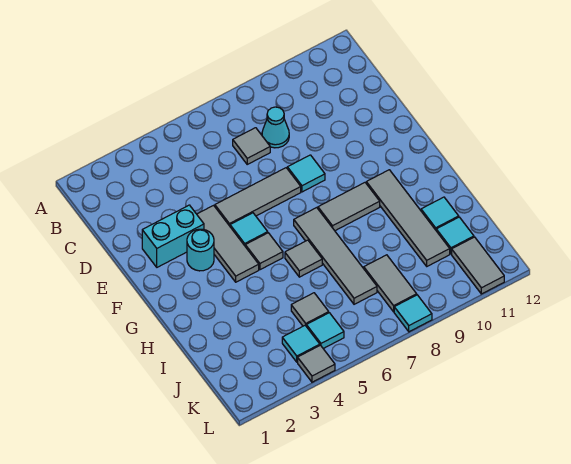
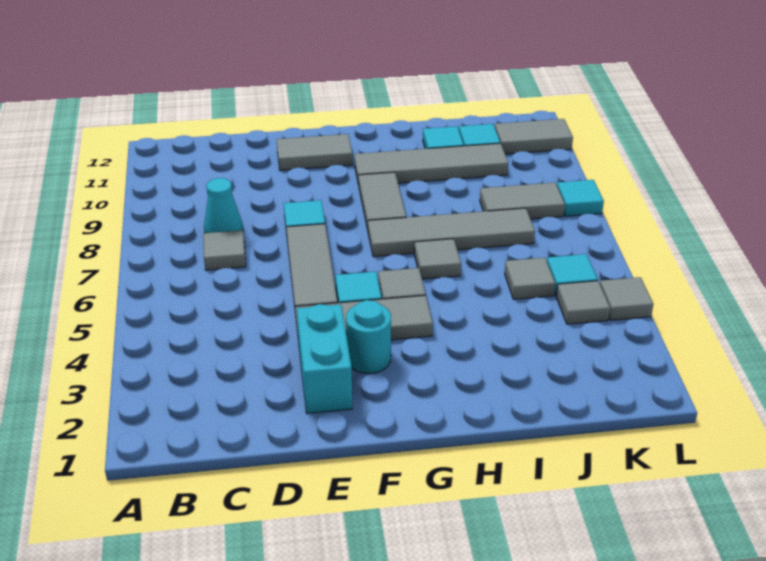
none -> grey tile E11:F11 level 1
cyan tile K4 level 1 -> grey tile K4 level 1

